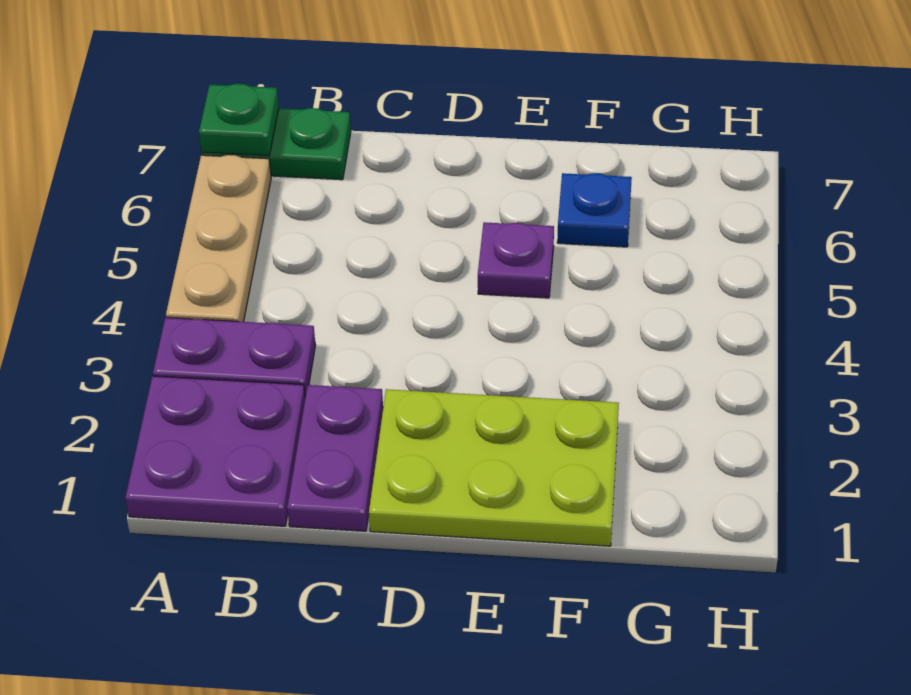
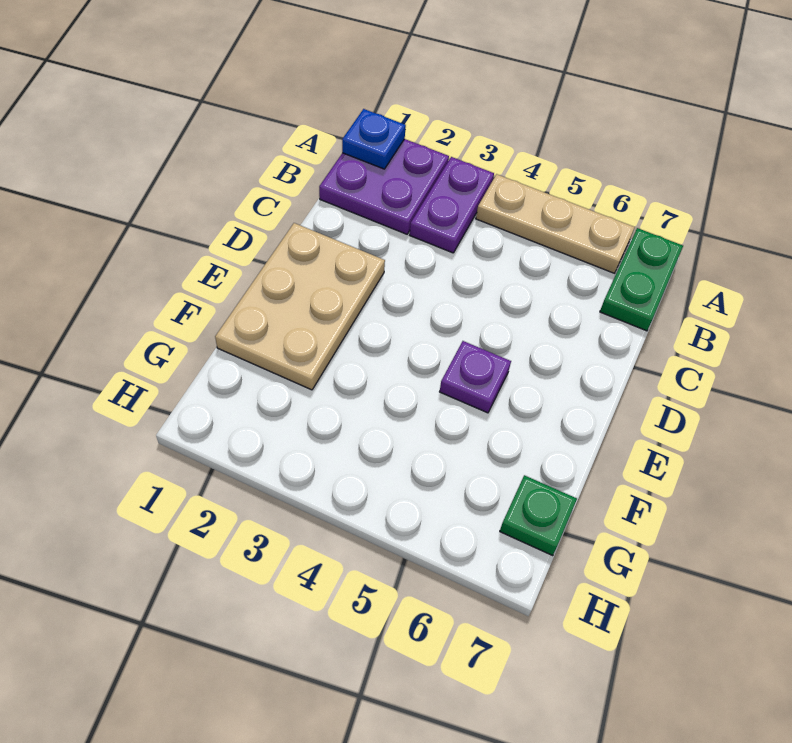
green plate A7 level 2 -> green plate G7 level 1
purple plate C1:C2 level 1 -> none
lime plate D1:F2 level 1 -> tan plate D1:F2 level 1
blue plate F6 level 1 -> blue plate A1 level 2

